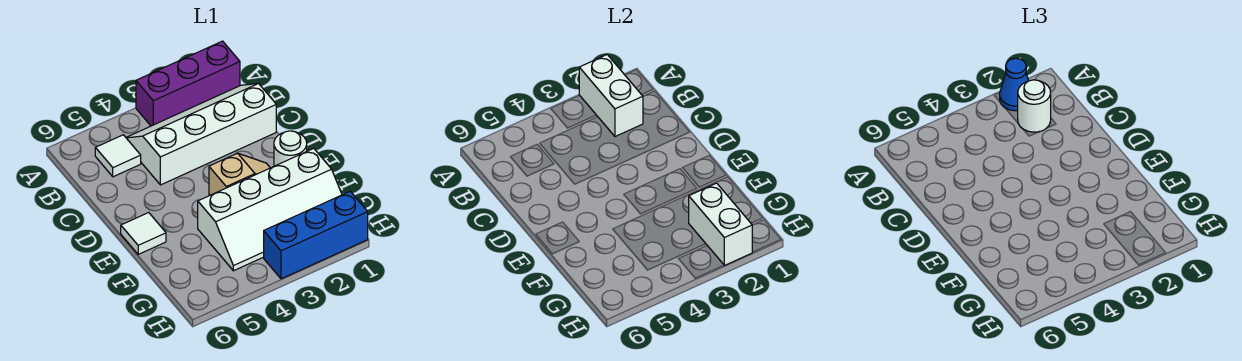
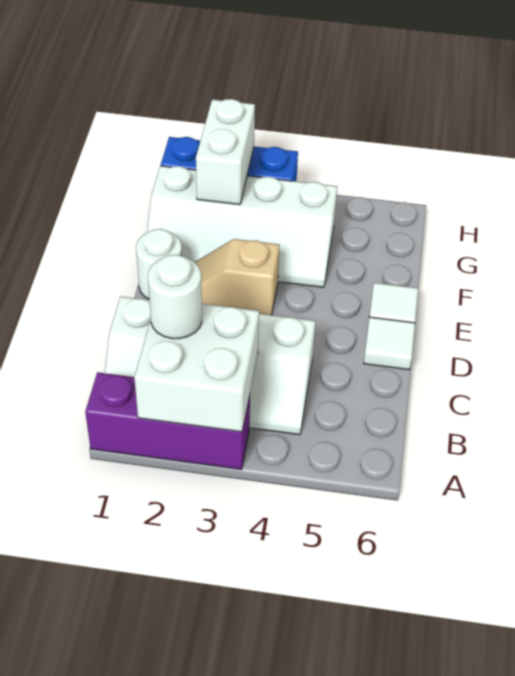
white brick A2:B2 level 2 -> white brick A2:B3 level 2
blue cone A2 level 3 -> none
white tile B5 level 1 -> white tile D6 level 1
white slope F1:G4 level 1 top F -> white slope F1:G4 level 1 top G

